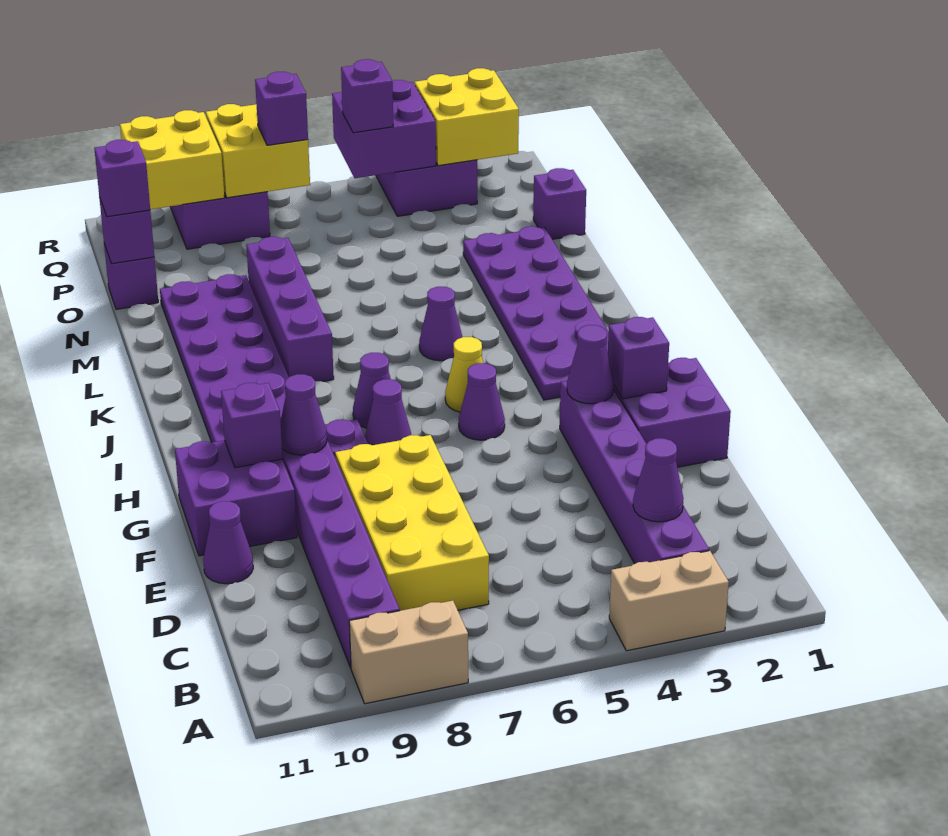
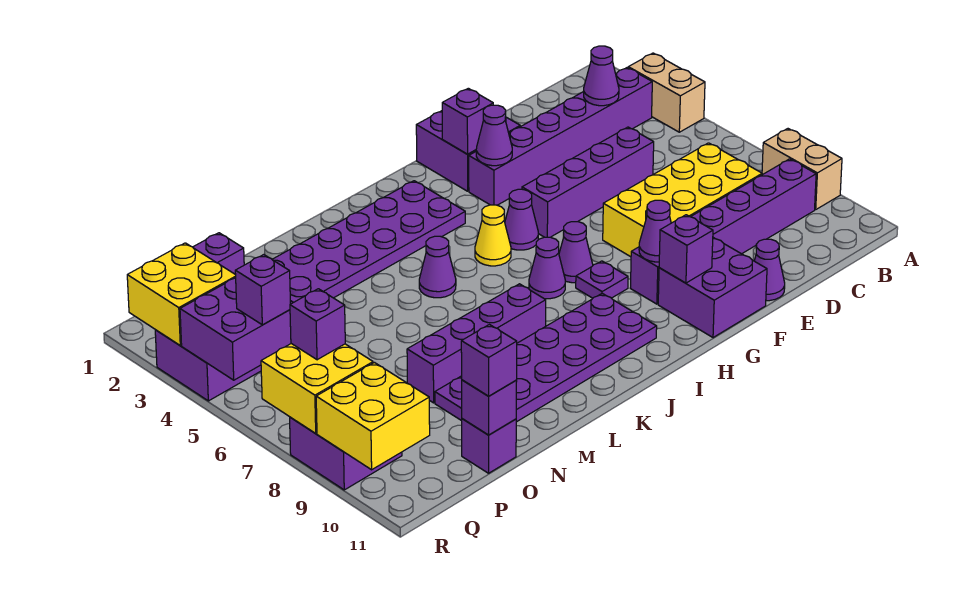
none -> purple brick D5:G5 level 1

